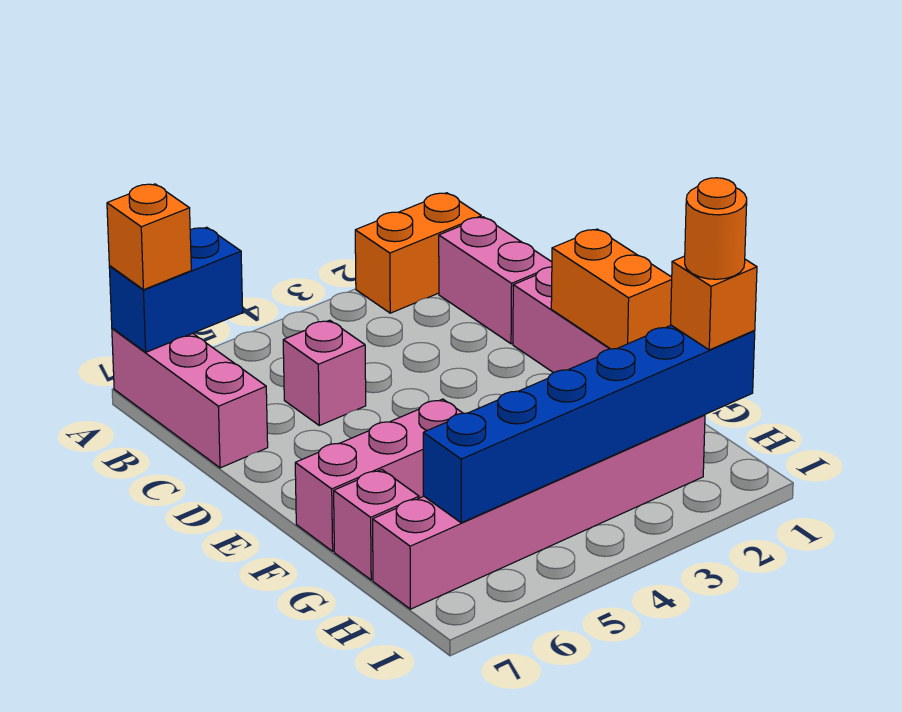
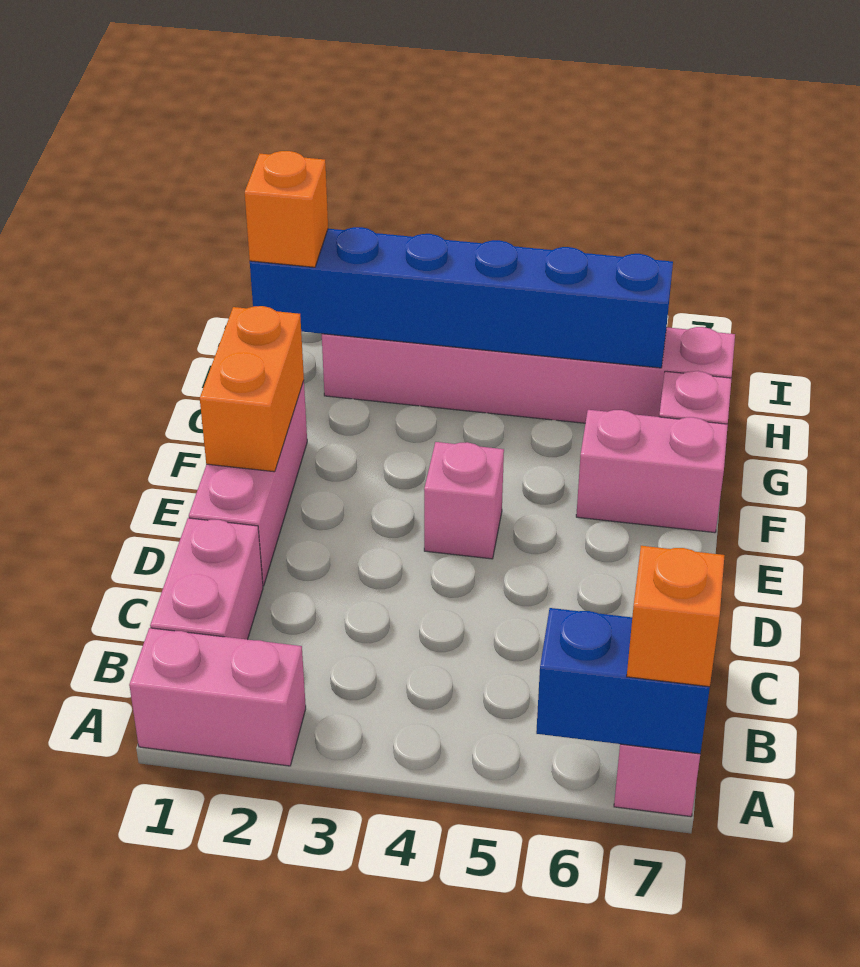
orange brick A1:A2 level 1 -> pink brick A1:A2 level 1
pink brick C5 level 1 -> pink brick E4 level 1
pink brick F5:F7 level 1 -> pink brick F6:F7 level 1
orange round brick H1 level 4 -> none

